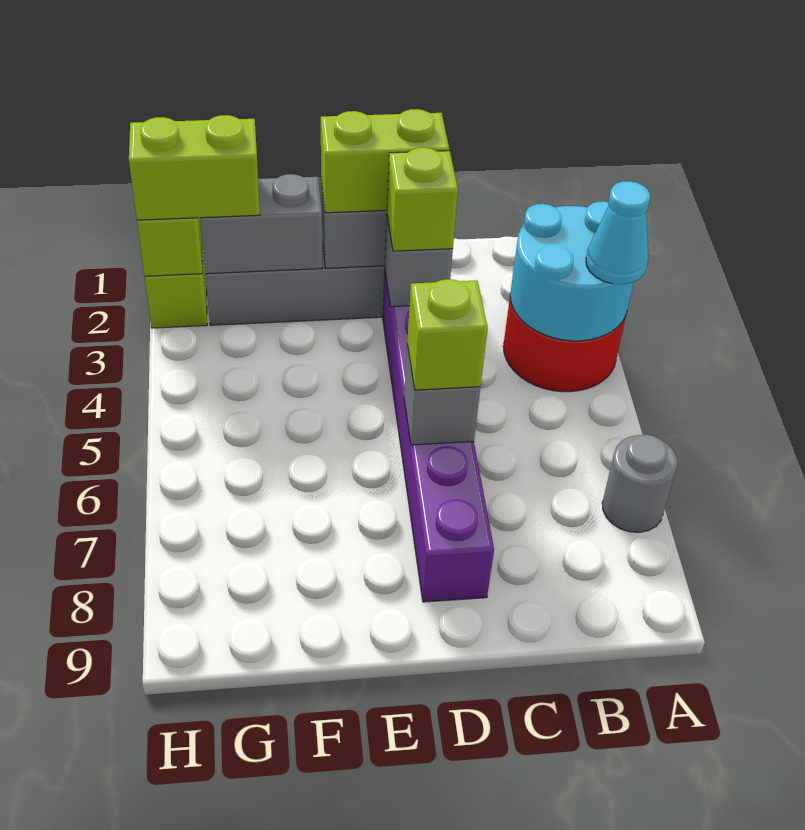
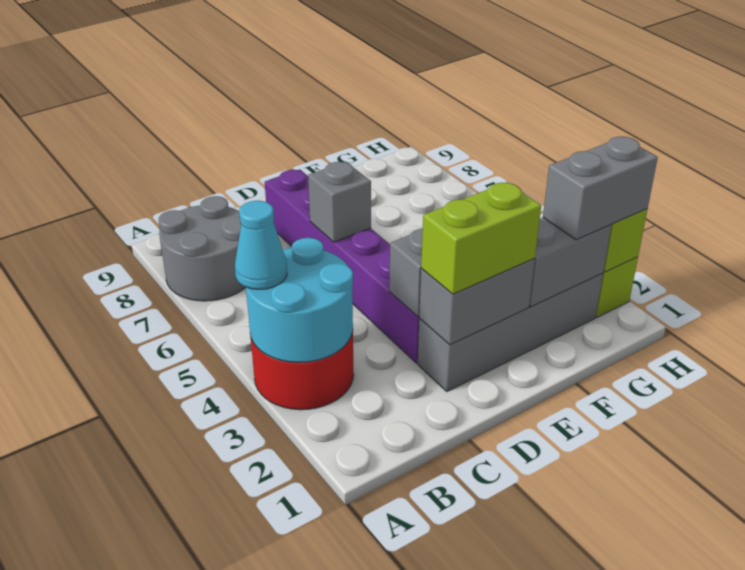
grey round brick A7 level 1 -> grey round brick A7:B8 level 1
lime brick D3 level 3 -> none
lime brick D6 level 3 -> none
lime brick G2:H2 level 3 -> grey brick G2:H2 level 3

